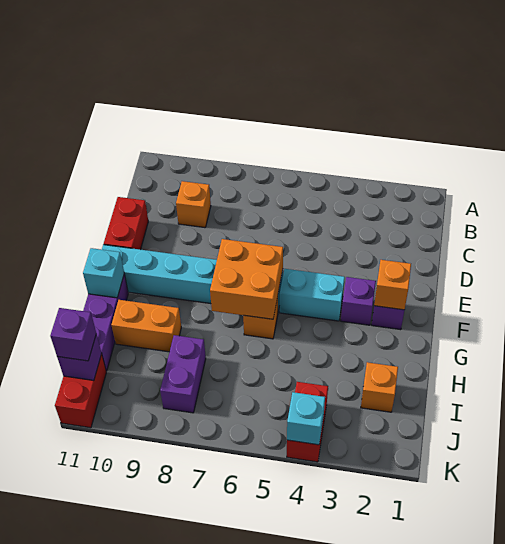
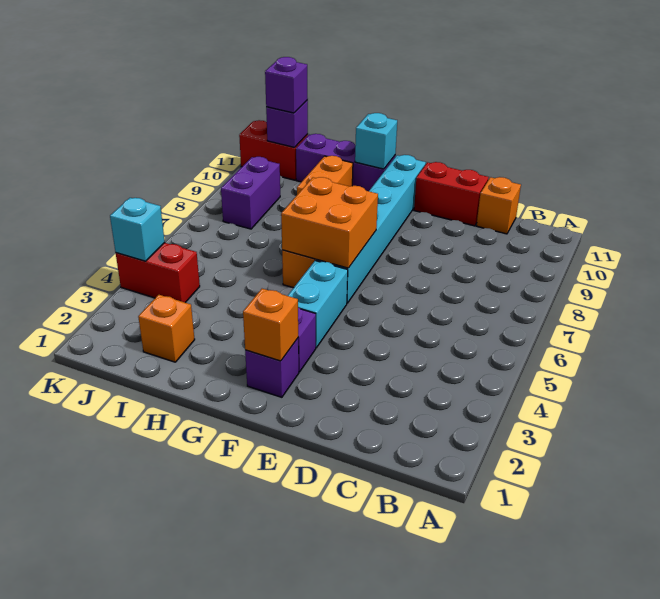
orange brick C9 level 1 -> orange brick C11 level 1
purple brick I8:J8 level 1 -> purple brick J8:J9 level 1

